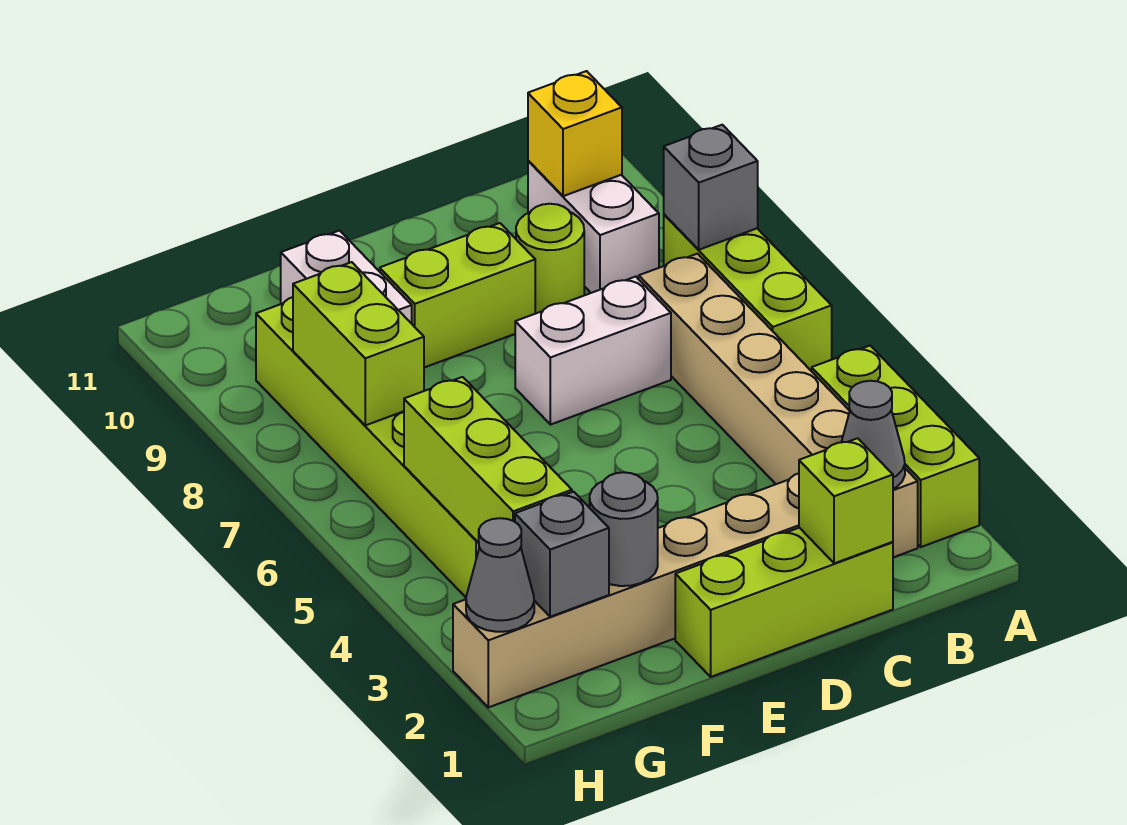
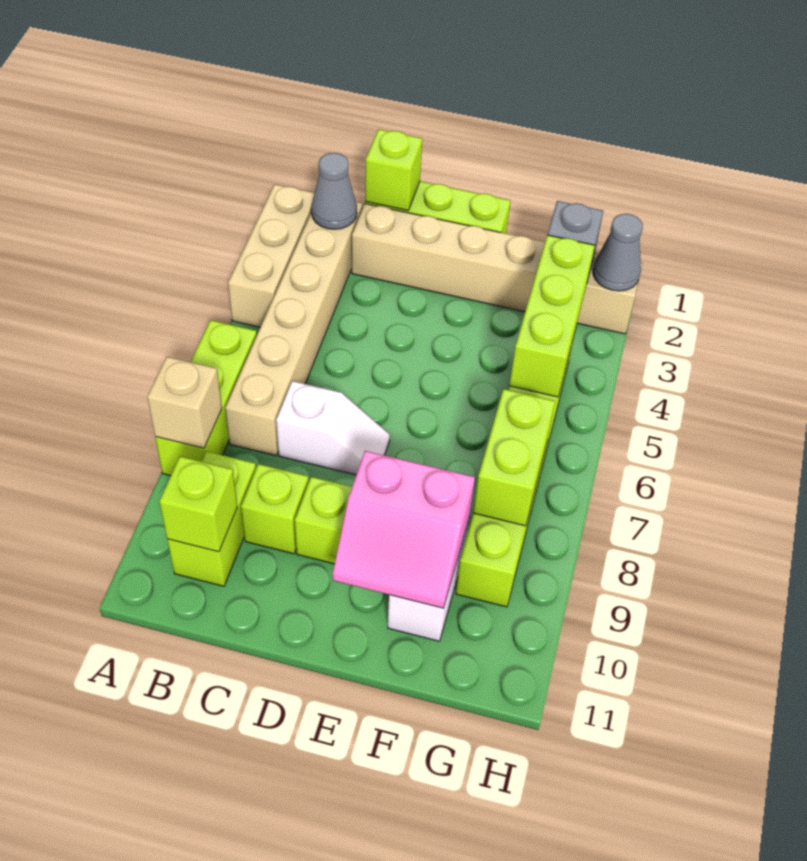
lime brick A2:A4 level 1 -> tan brick A2:A4 level 1
grey brick A8 level 2 -> tan brick A8 level 2
white brick B9:B10 level 1 -> lime brick B9:B10 level 1
yellow brick B10 level 2 -> lime brick B10 level 2
white brick C7:D7 level 1 -> white slope C7:D7 level 1 top C
lime round brick C9 level 1 -> lime brick C9 level 1
none -> pink slope E9:F10 level 2 top 9
grey round brick F2 level 2 -> none

